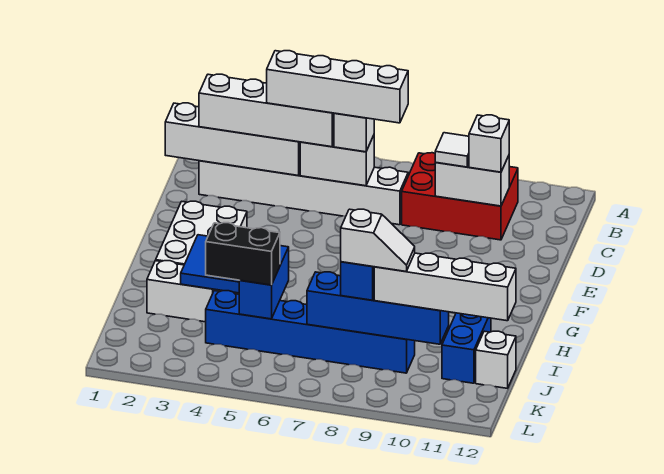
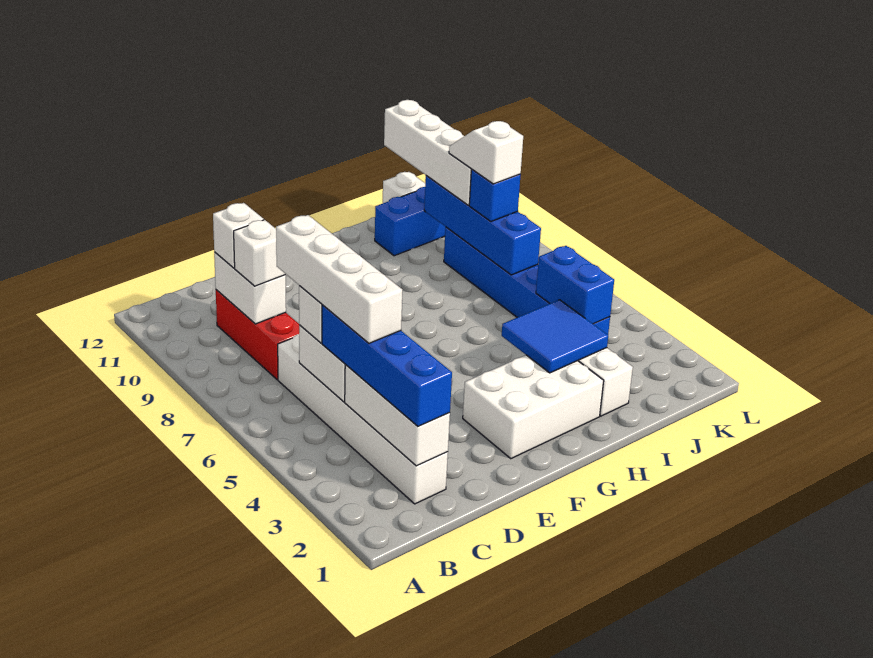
red brick B8:C10 level 1 -> red brick C8:C10 level 1
white brick C1:C4 level 2 -> white brick C2:C4 level 2
white brick C2:C5 level 3 -> blue brick C2:C5 level 3
white tile C9 level 3 -> white brick C9 level 3
blue brick I5:J5 level 2 -> blue brick J4:J5 level 2
black brick J4:J5 level 3 -> none

